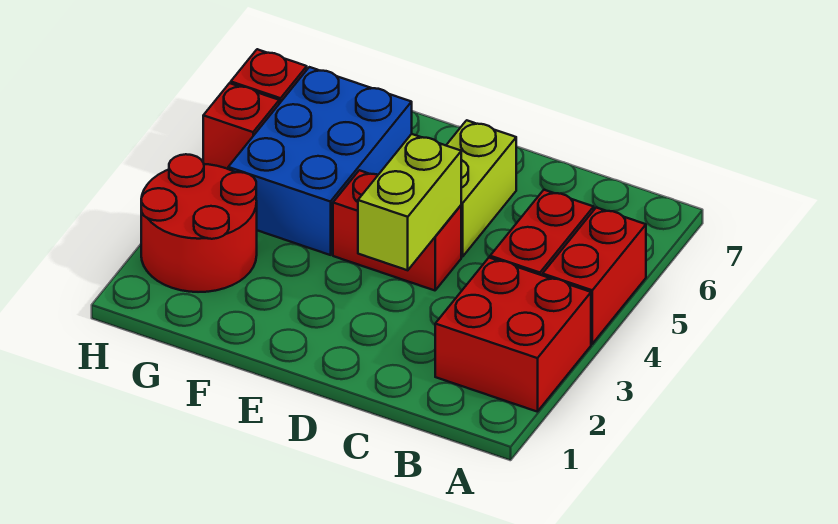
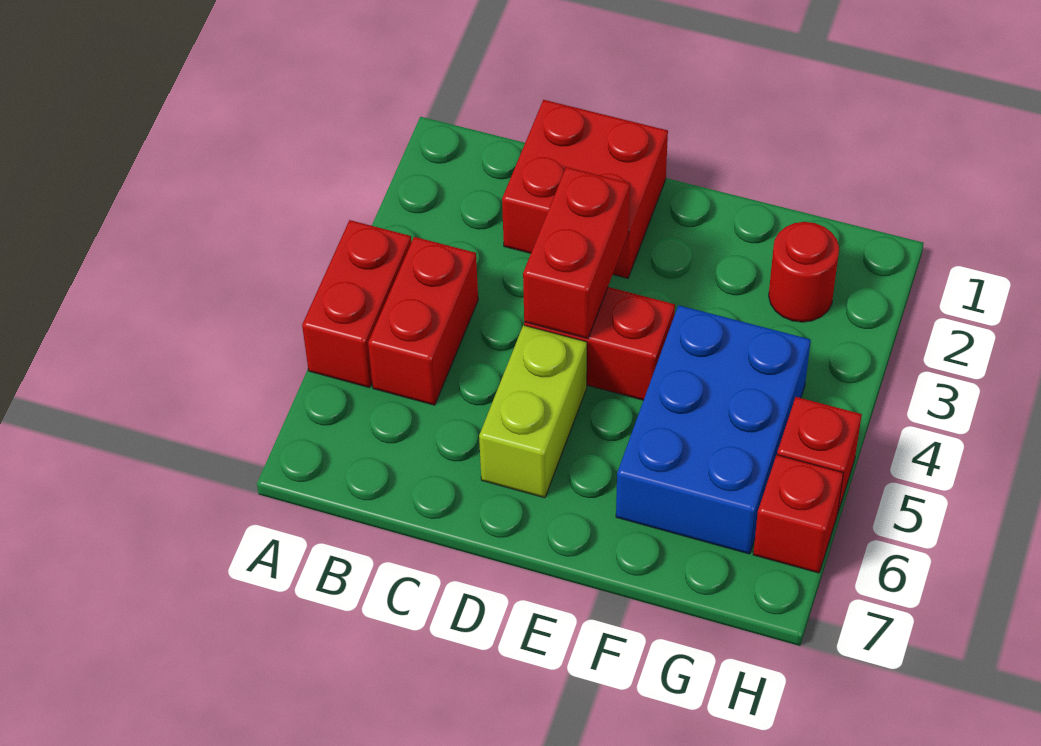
red brick A2:B3 level 1 -> red brick C1:D2 level 1
lime brick D3:D4 level 2 -> red brick D3:D4 level 2
red round brick G2:H3 level 1 -> red round brick G2 level 1

